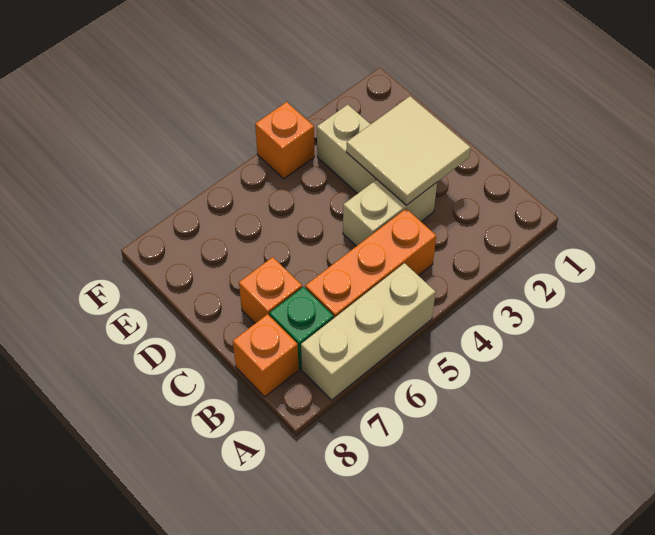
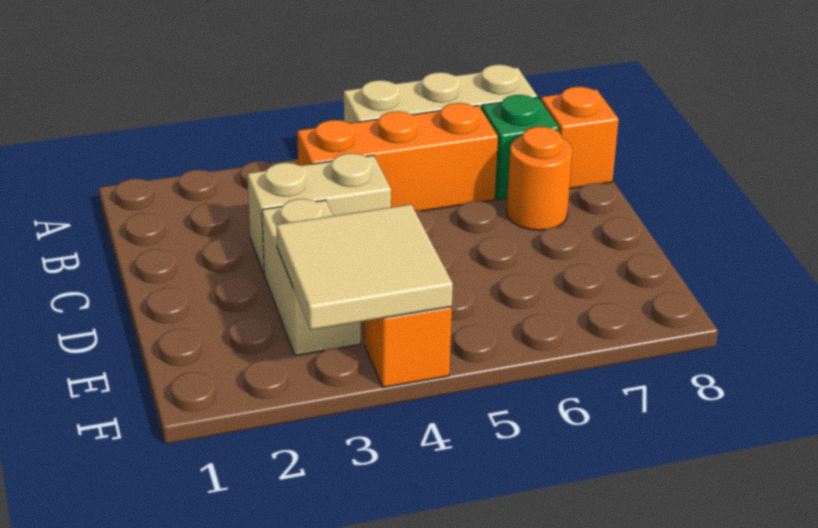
tan tile C2:D3 level 2 -> tan tile E3:F4 level 2
orange brick C7 level 1 -> orange round brick C7 level 1

